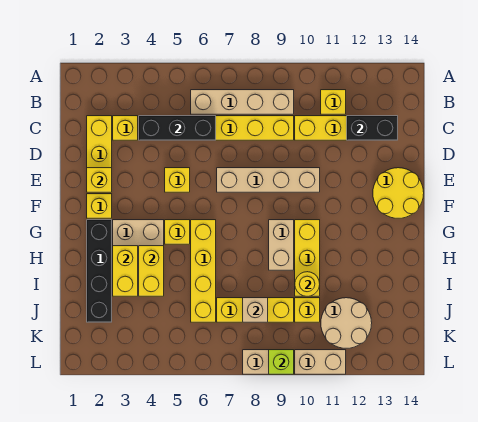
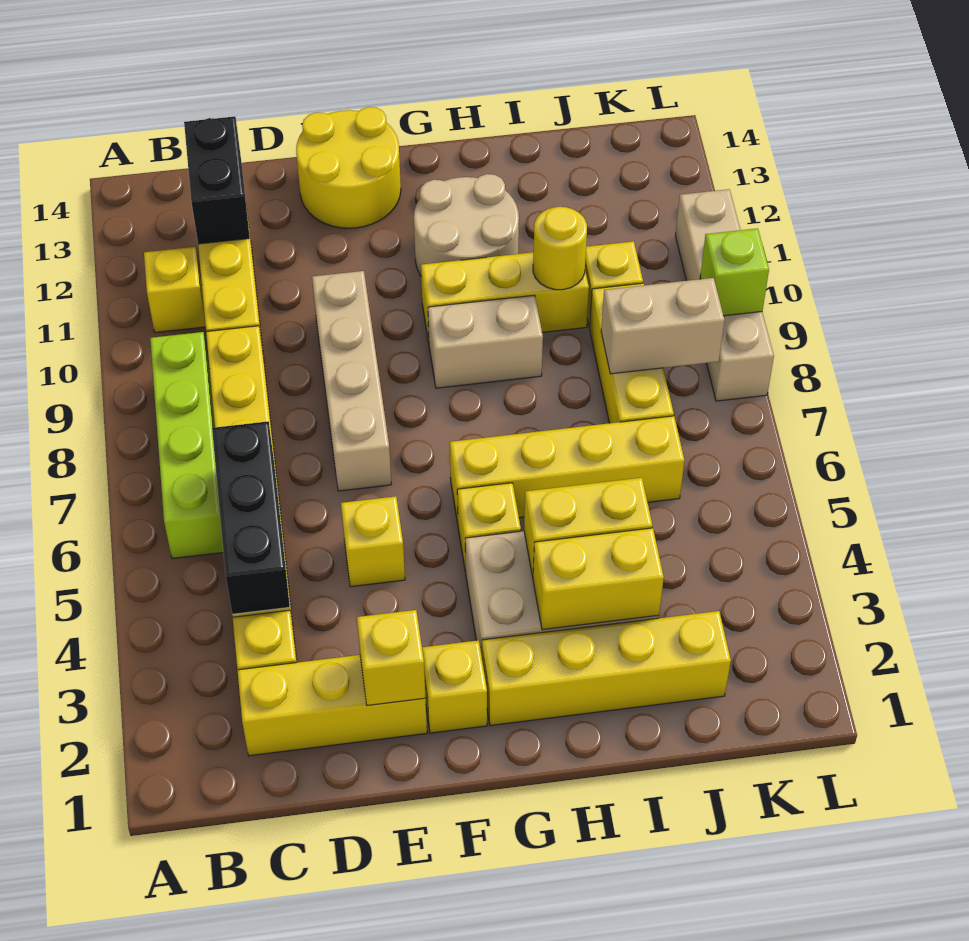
tan brick B6:B9 level 1 -> lime brick B6:B9 level 1
black brick G2:J2 level 1 -> yellow brick G2:J2 level 1
tan brick J8 level 2 -> tan brick J8:K8 level 2
tan round brick J11:K12 level 1 -> tan round brick G11:H12 level 1

